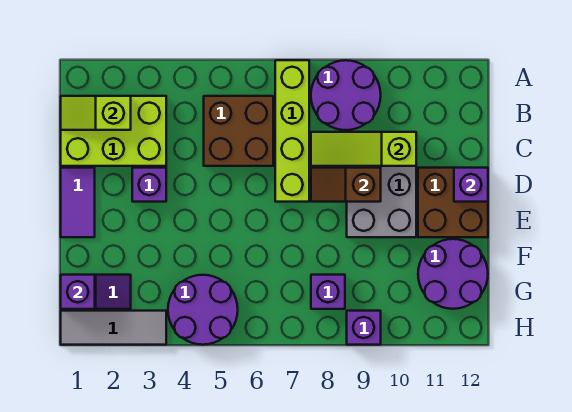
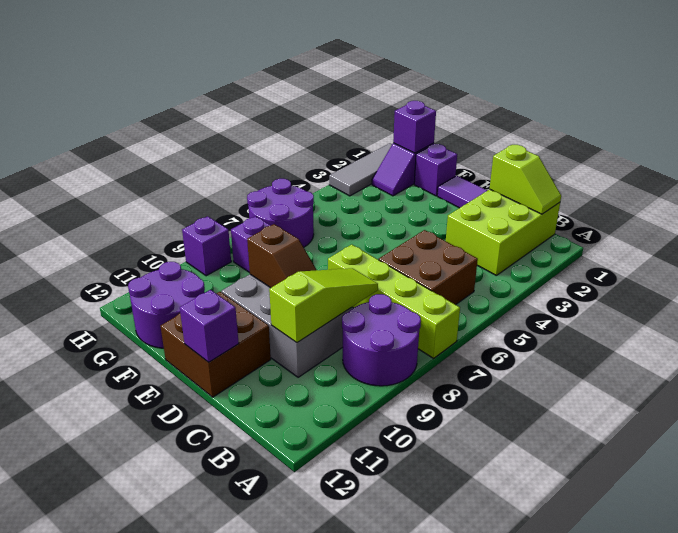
lime slope B1:B2 level 2 top 2 -> lime slope B1:C1 level 2 top C
purple brick D3 level 1 -> purple brick F1 level 1
brown slope D8:D9 level 2 top 9 -> brown slope D9:E9 level 2 top E
purple round brick G4:H5 level 1 -> purple round brick G6:H7 level 1

